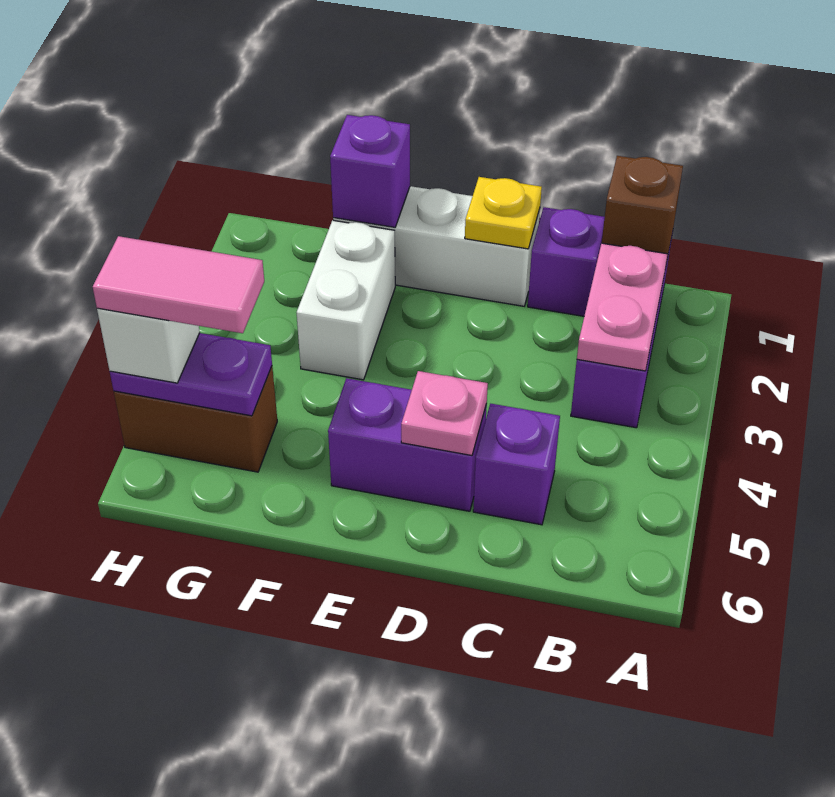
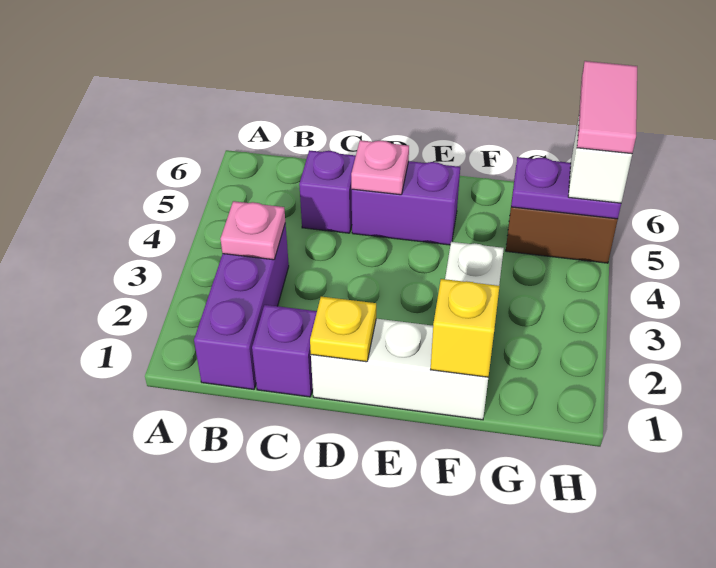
brown brick B1 level 2 -> none
pink plate B2:B3 level 2 -> pink plate B3 level 2
purple brick F1 level 2 -> yellow brick F1 level 2
pink tile G5:H5 level 4 -> pink tile H5:H6 level 4

